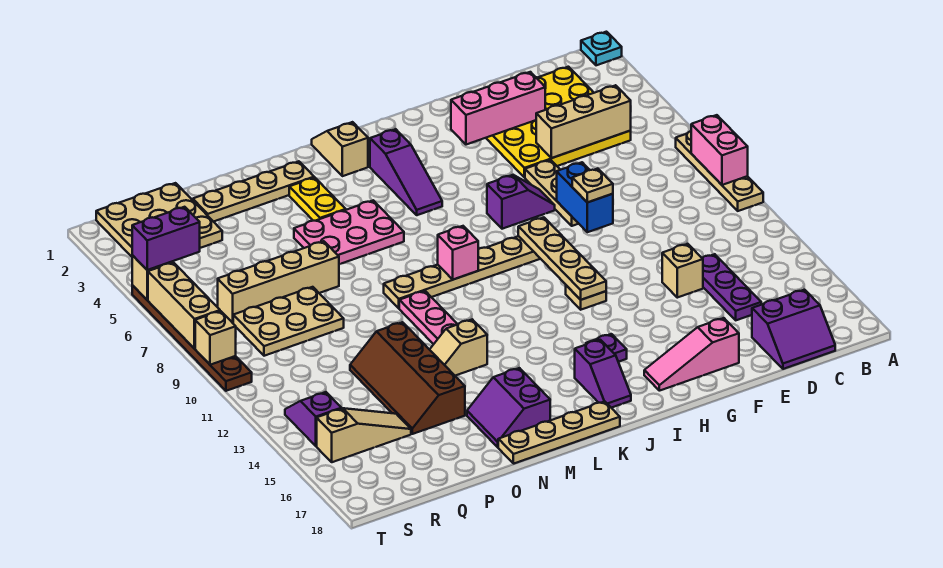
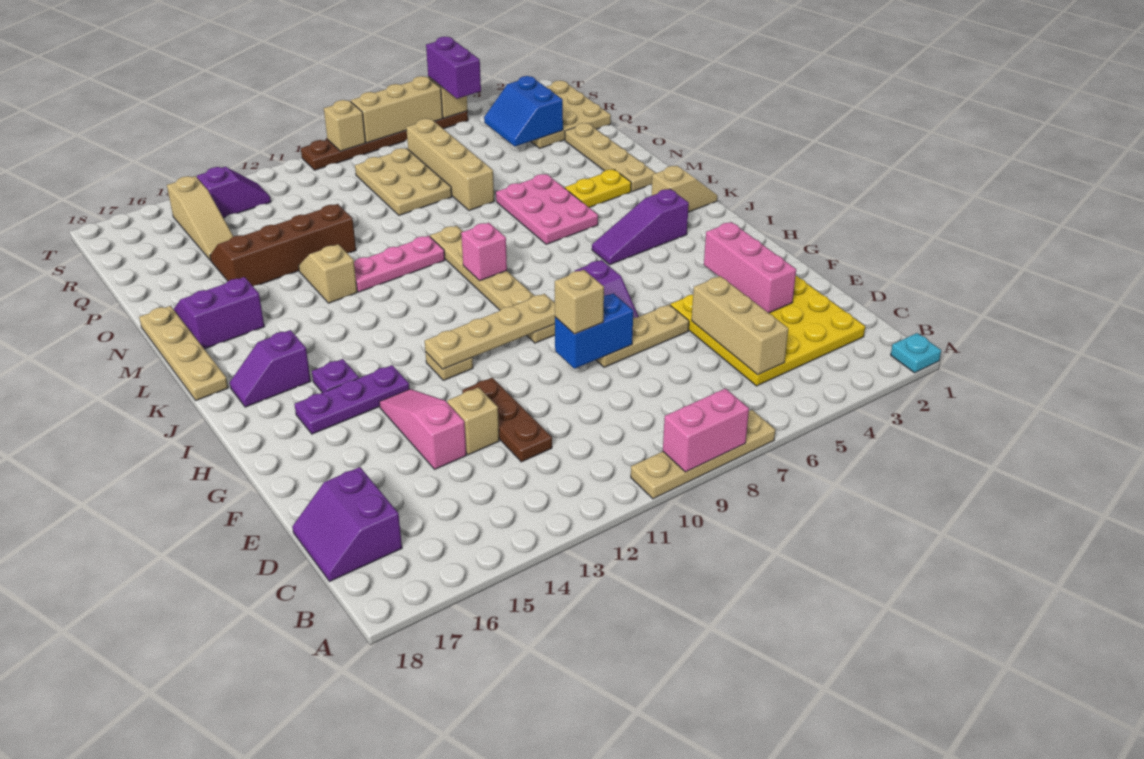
none -> brown plate D12:F12 level 1
purple plate D13:D15 level 1 -> purple plate H14:H16 level 1
tan plate F9 level 3 -> tan brick F9 level 3
pink slope F17:H17 level 1 top F -> pink slope E14:G14 level 1 top E
none -> blue slope Q3:R4 level 2 top 3

